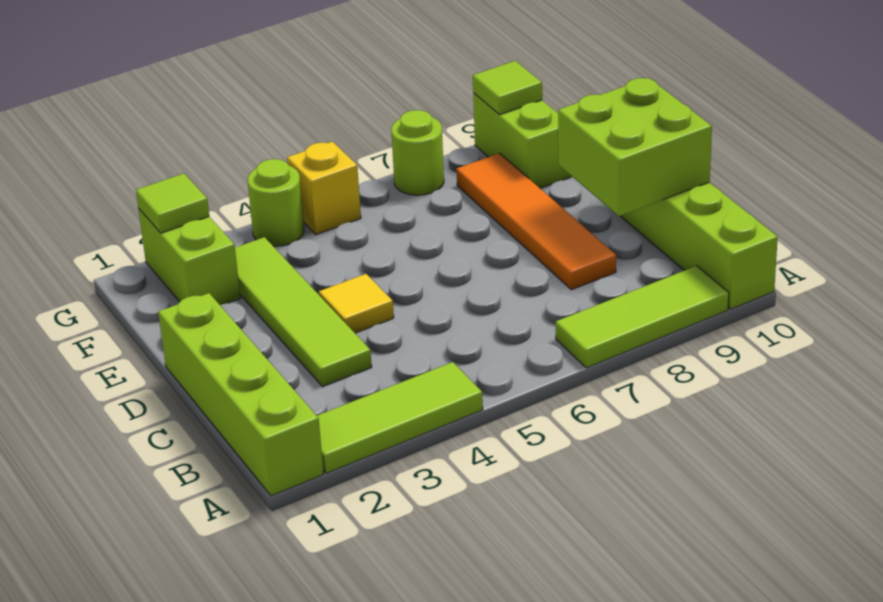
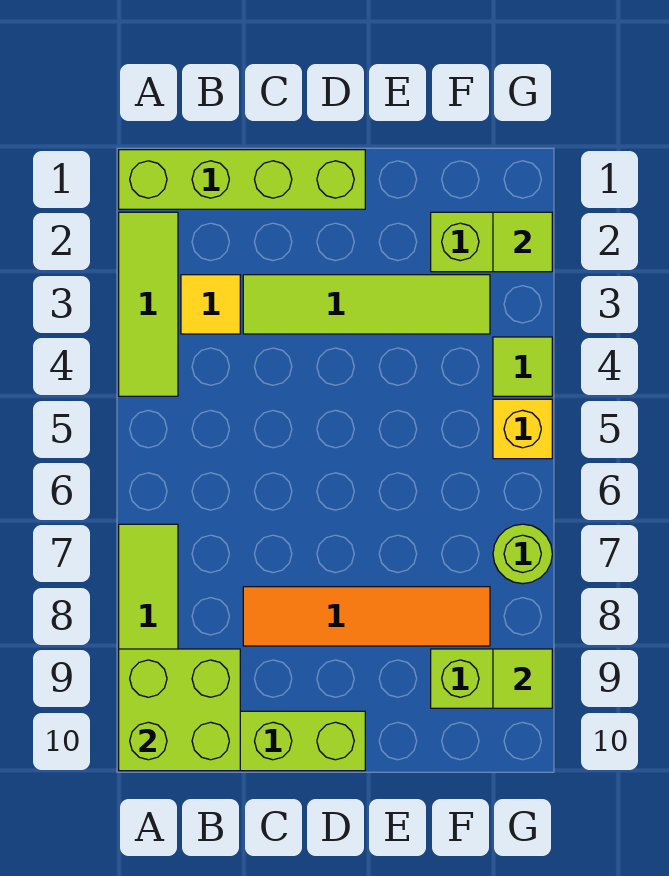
lime brick C9:D10 level 2 -> lime brick A9:B10 level 2
yellow tile D4 level 1 -> yellow tile B3 level 1
lime round brick G4 level 1 -> lime tile G4 level 1

